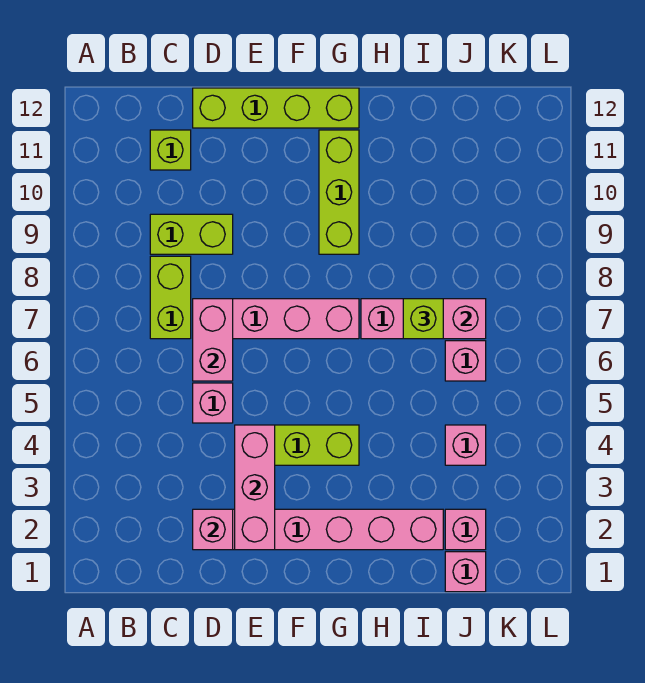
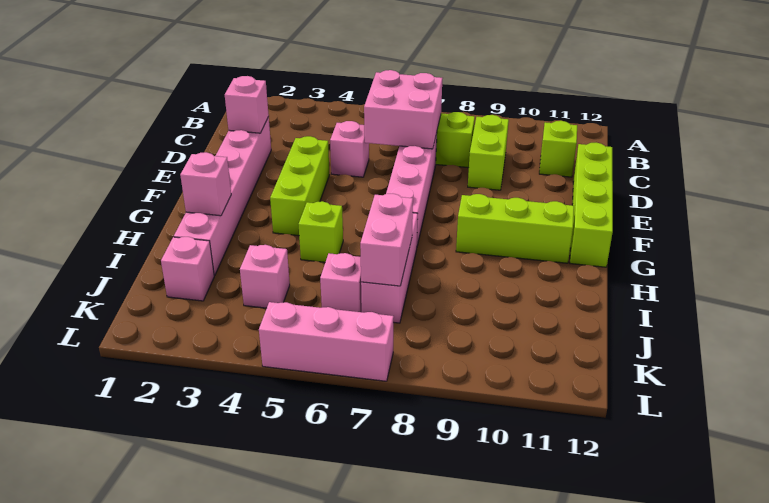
pink brick D6:D7 level 2 -> pink brick C6:D7 level 2
pink brick E2:E4 level 2 -> pink brick L5:L7 level 1
lime brick I7 level 3 -> lime brick H5 level 1
pink brick J1 level 1 -> pink brick H2 level 2

